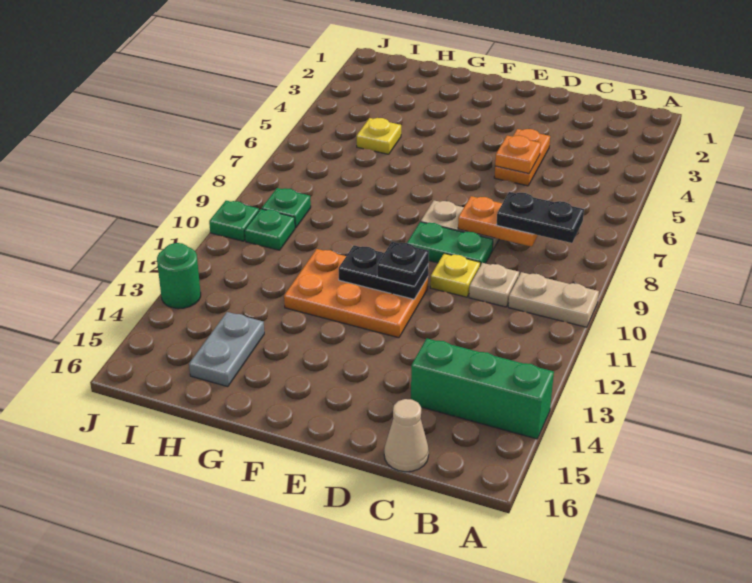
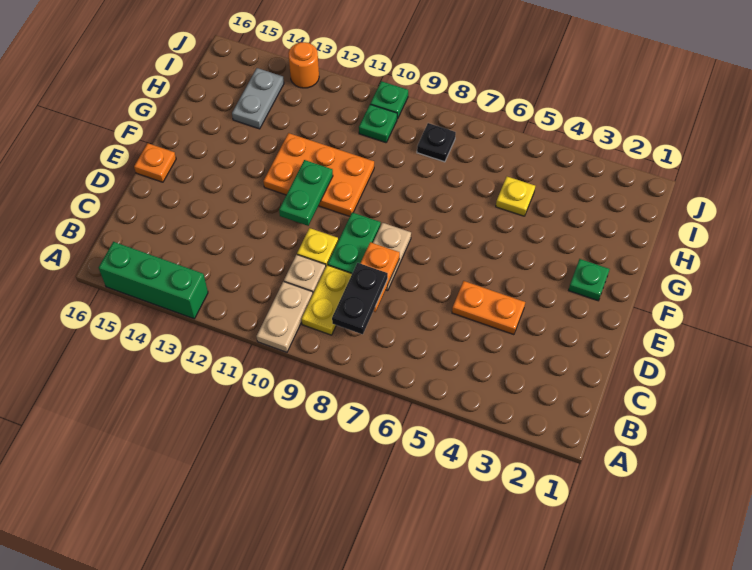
green brick A14:C14 level 1 -> green brick A13:A15 level 1
none -> yellow plate B9:C9 level 1
tan cone C16 level 1 -> none
orange plate D5 level 2 -> orange plate E16 level 1
orange plate E11:G12 level 1 -> orange plate F10:G12 level 1
black plate E11:F11 level 2 -> green plate E11:F11 level 2
black plate E11 level 3 -> black plate I8 level 1
grey plate H14:H15 level 1 -> grey plate H14:I14 level 1
green plate I9 level 1 -> green plate F2 level 1
green round brick J13 level 1 -> orange round brick J13 level 1

